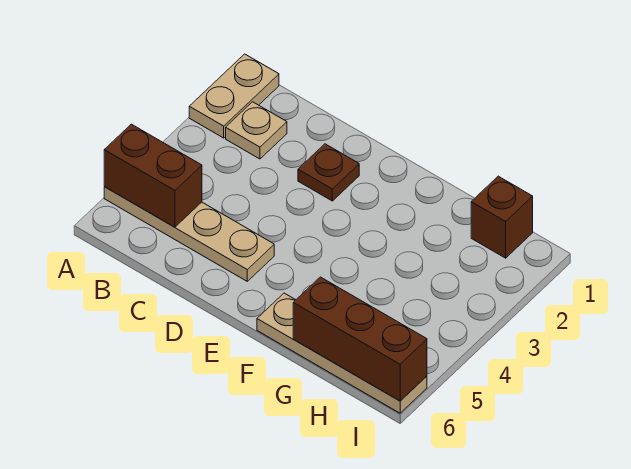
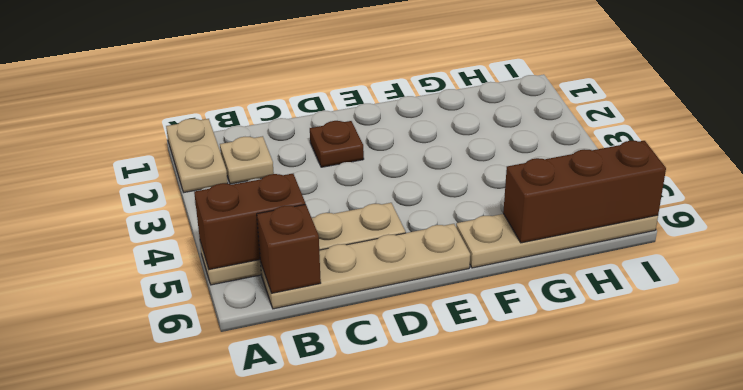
none -> tan plate B6:E6 level 1
brown brick H1 level 1 -> brown brick B6 level 2

